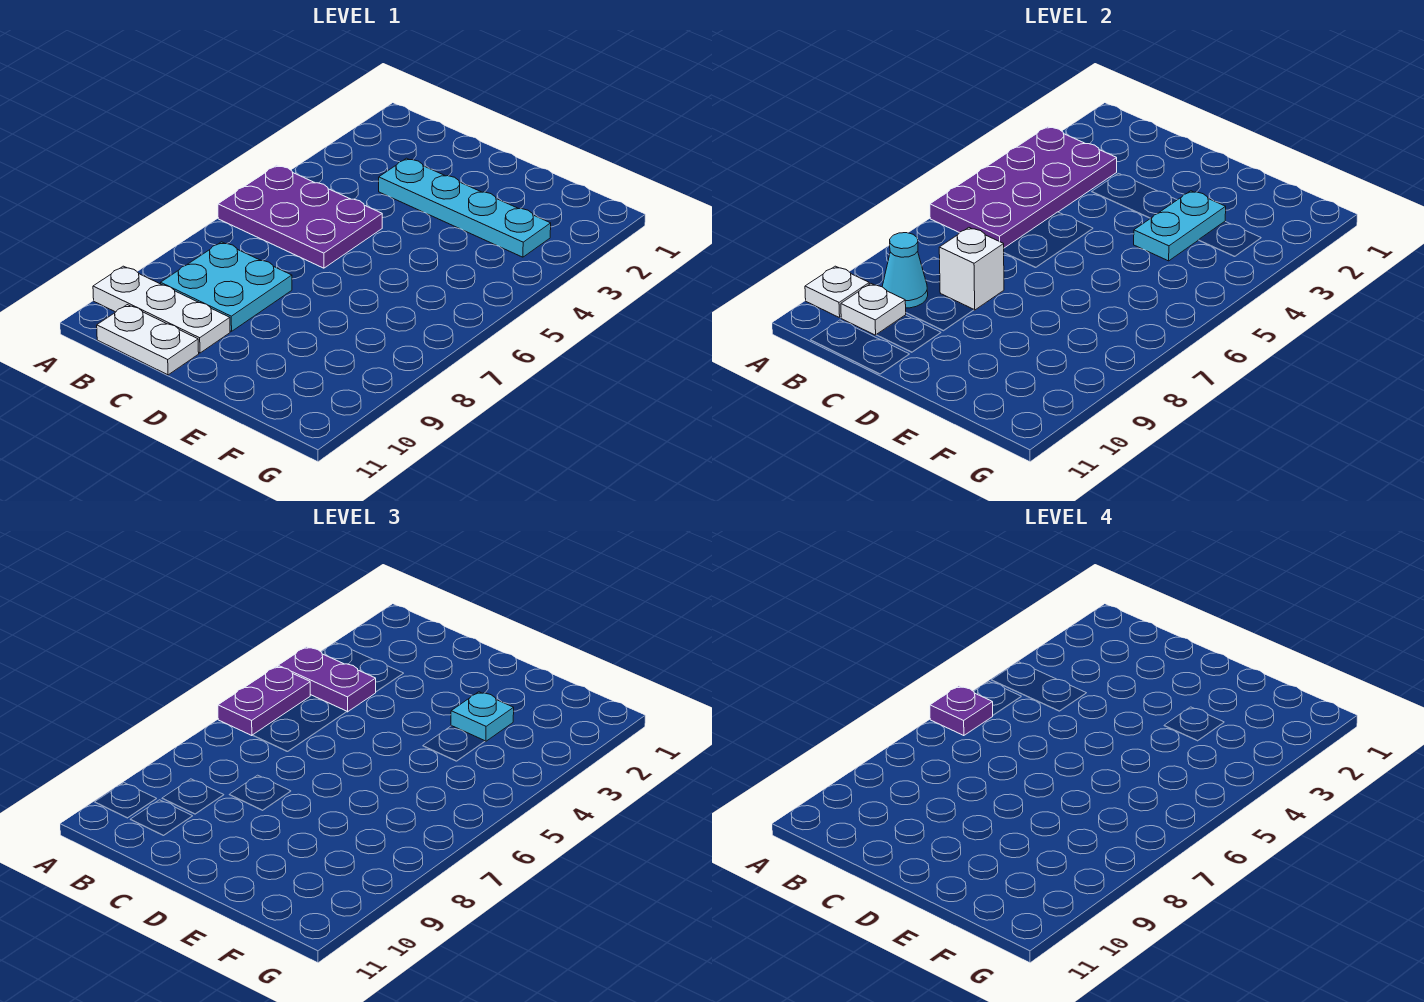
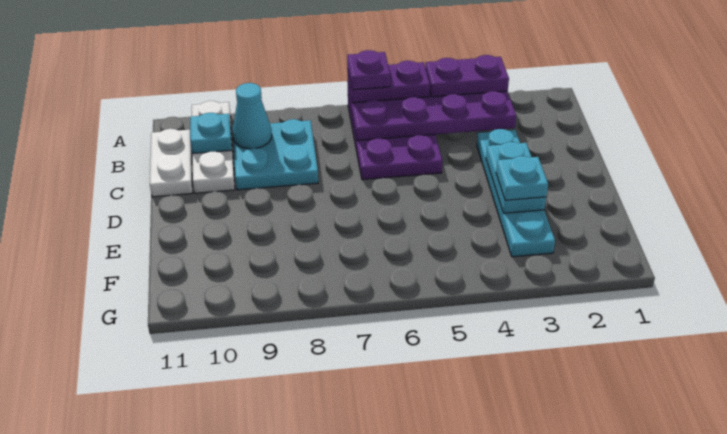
purple plate A4:B4 level 3 -> purple plate A3:A4 level 3
white plate A10 level 2 -> none
white plate B10 level 2 -> cyan plate B10 level 2
white brick C8 level 2 -> none
cyan plate E3:E4 level 2 -> cyan plate D3:E3 level 2

